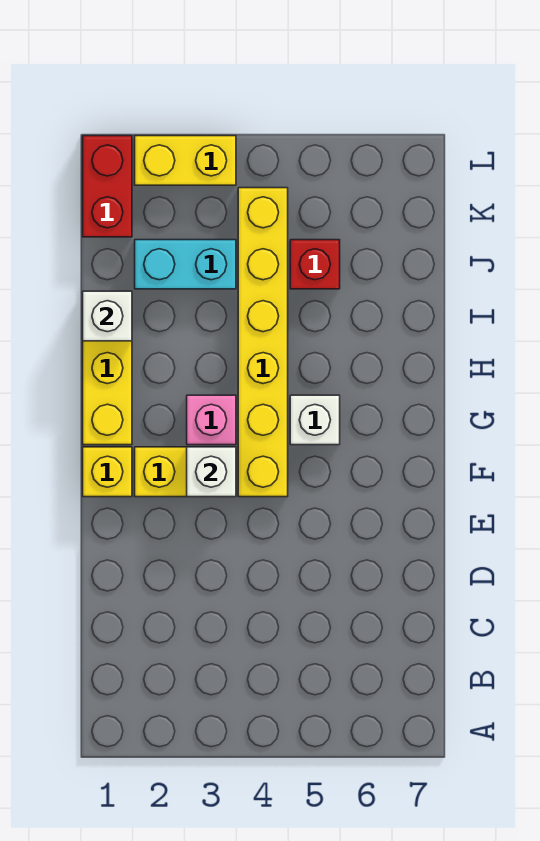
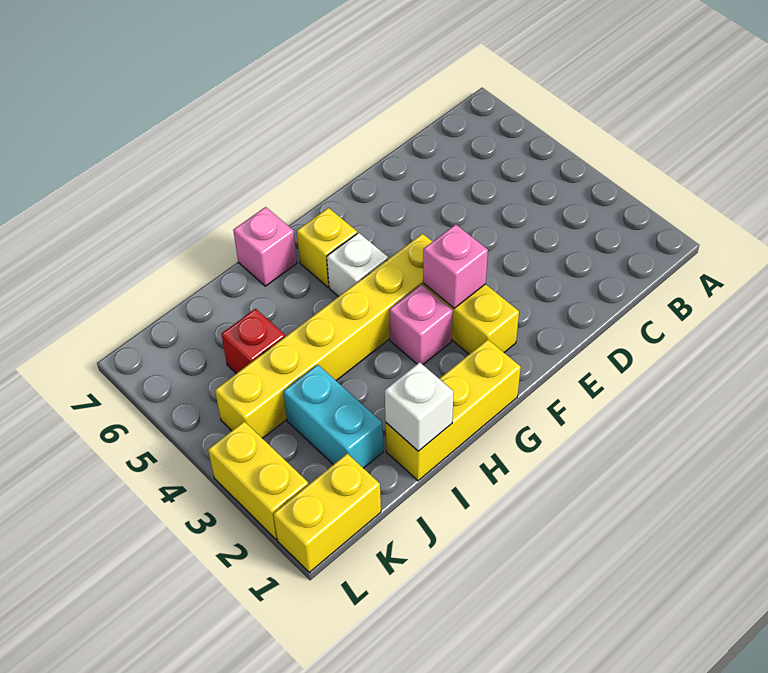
yellow brick F1 level 1 -> yellow brick G6 level 1
white brick F3 level 2 -> pink brick F3 level 2
none -> pink brick H7 level 1
red brick K1:L1 level 1 -> yellow brick K1:L1 level 1

